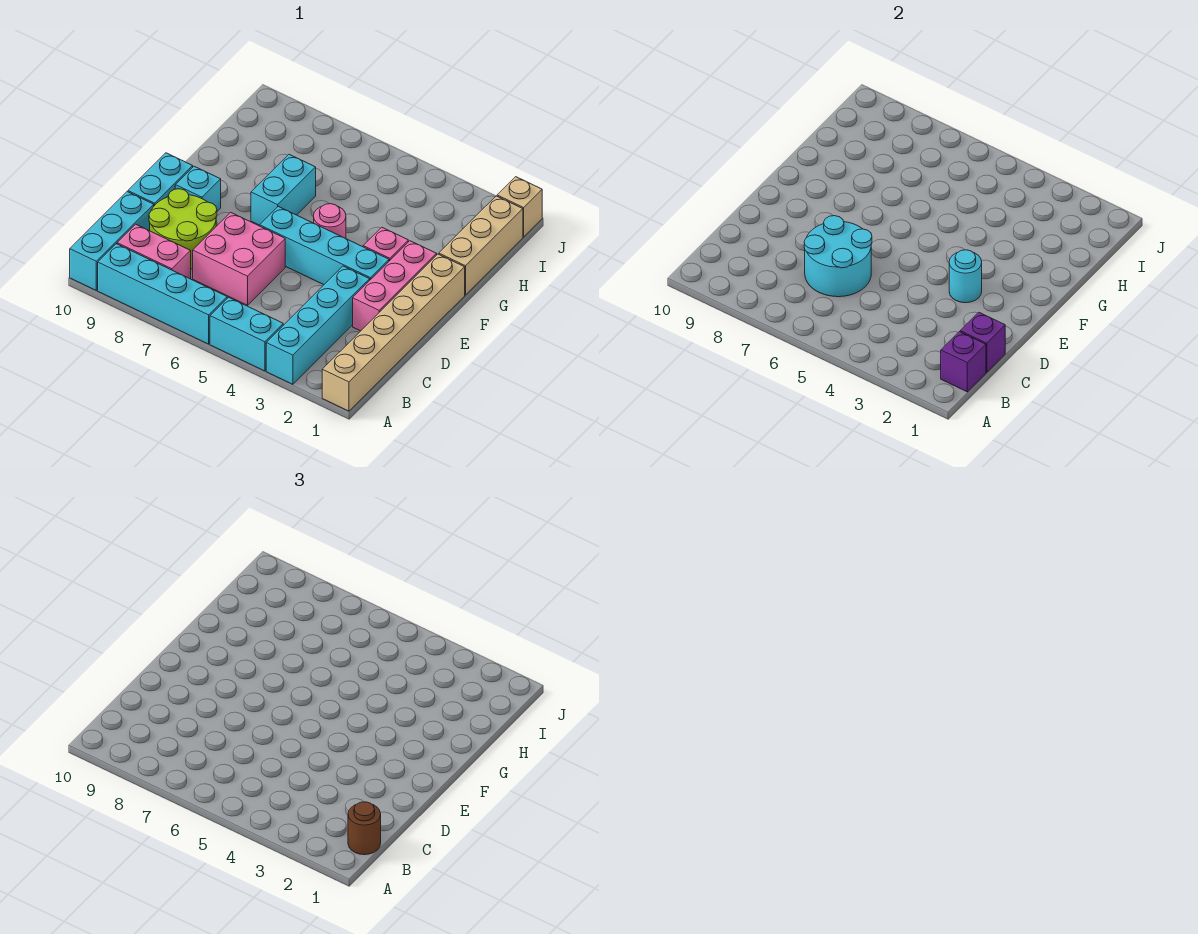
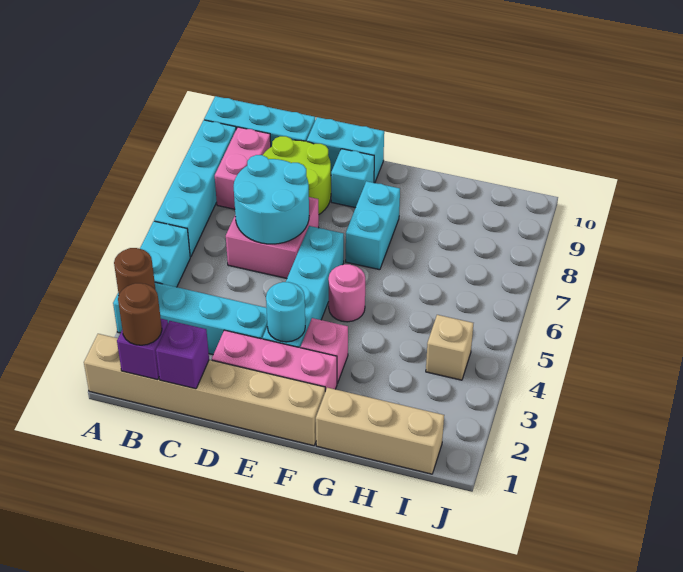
none -> brown round brick A3 level 2
cyan brick F7:G7 level 1 -> cyan brick F7:F8 level 1
tan brick J1 level 1 -> tan brick I4 level 1

